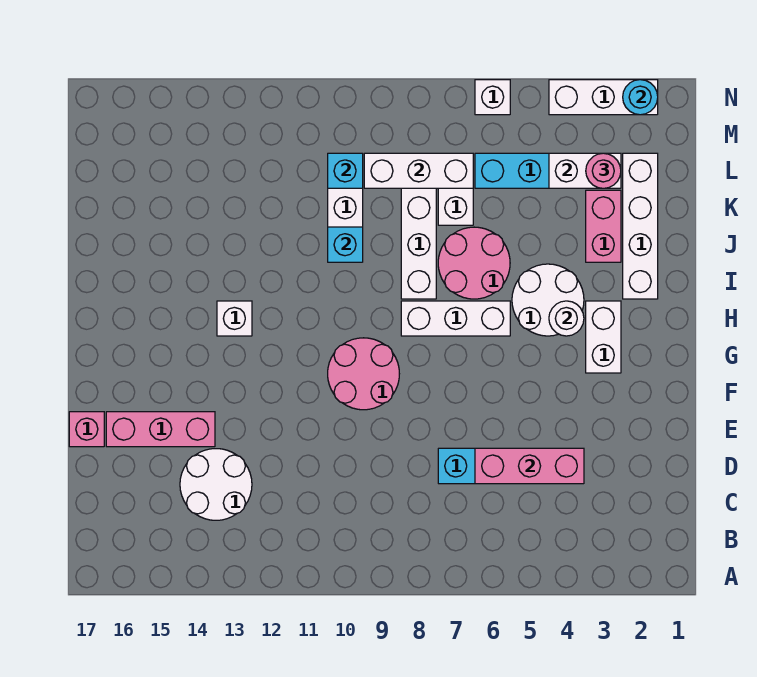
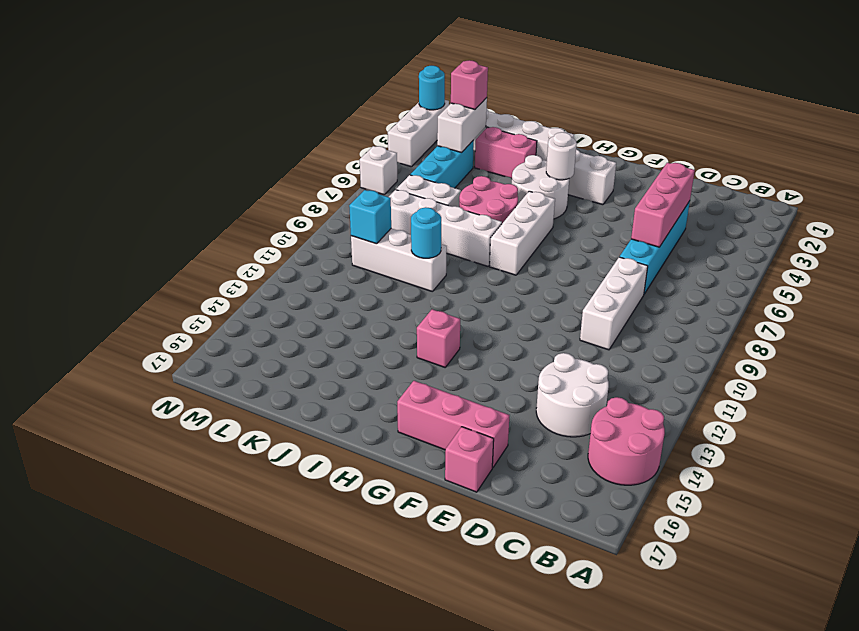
pink brick E14:E16 level 1 -> pink brick E16:G16 level 1
pink round brick F9:G10 level 1 -> pink round brick A14:B15 level 1
white brick H13 level 1 -> pink brick H13 level 1
cyan brick J10 level 2 -> cyan round brick J10 level 2
pink round brick L3 level 3 -> pink brick L3 level 3
white brick L7:L9 level 2 -> white brick D8:D10 level 1

